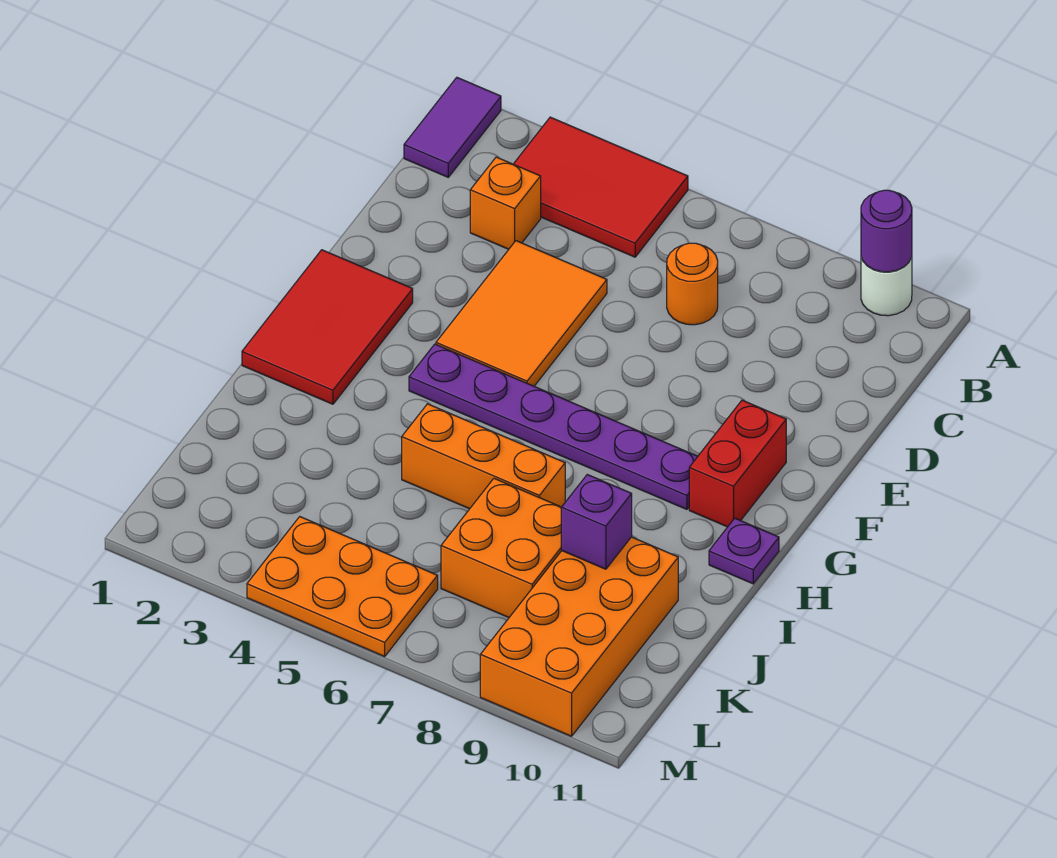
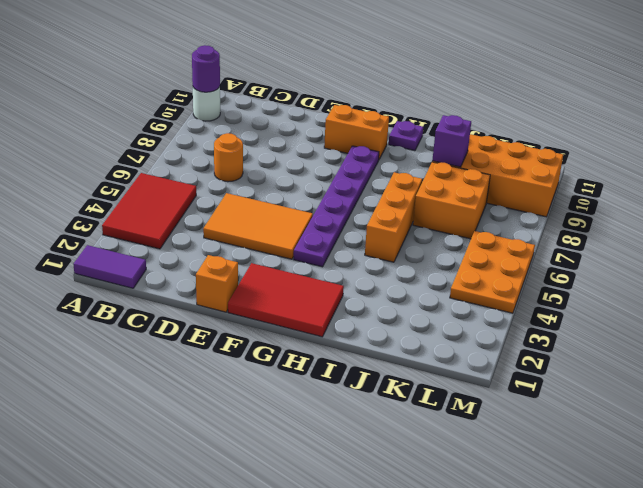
orange brick C3 level 1 -> orange brick E1 level 1
red brick F10:G10 level 1 -> orange brick F10:G10 level 1

